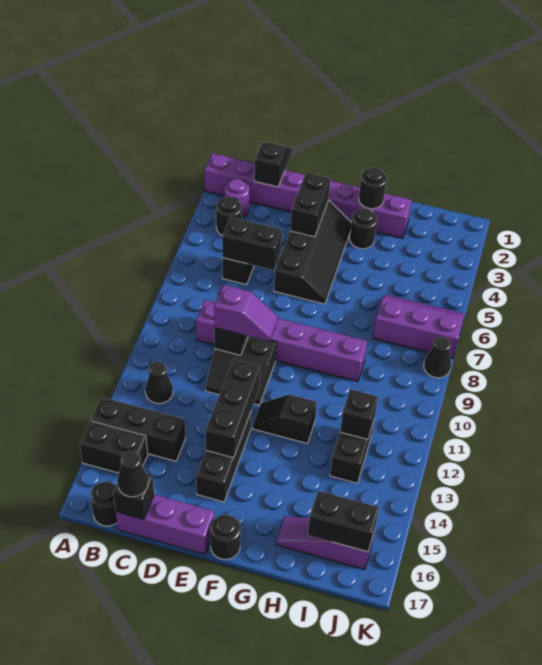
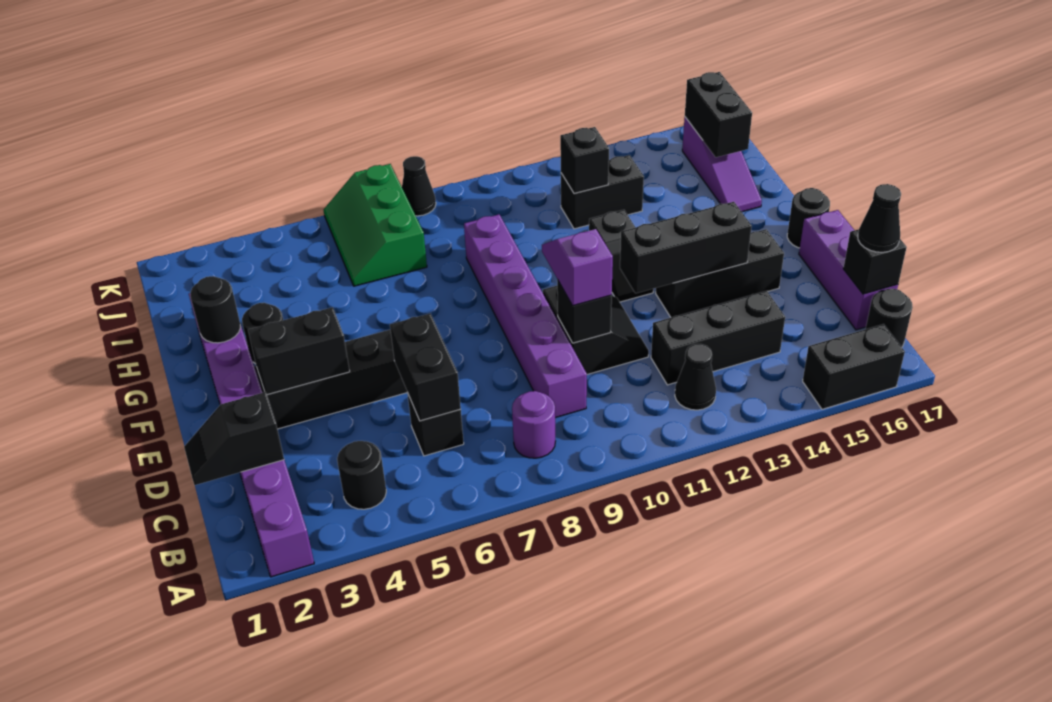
black brick A14:C14 level 1 -> black brick C12:C14 level 1
black brick A15:B15 level 1 -> black brick A15:A16 level 1
purple round brick B3 level 1 -> purple round brick B8 level 1
purple slope I6:K7 level 1 top 7 -> green slope I6:K7 level 1 top 7

